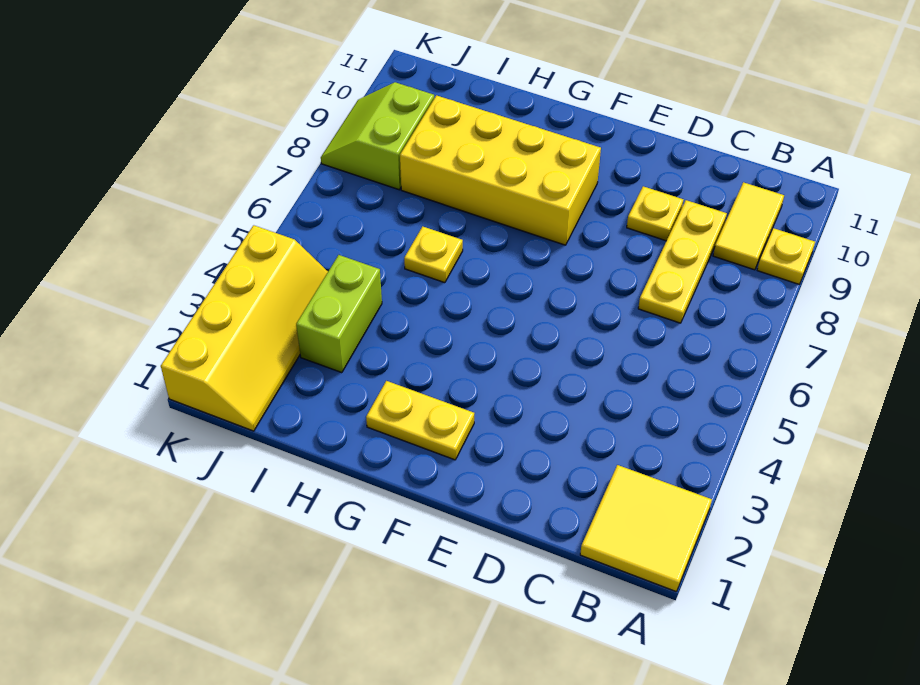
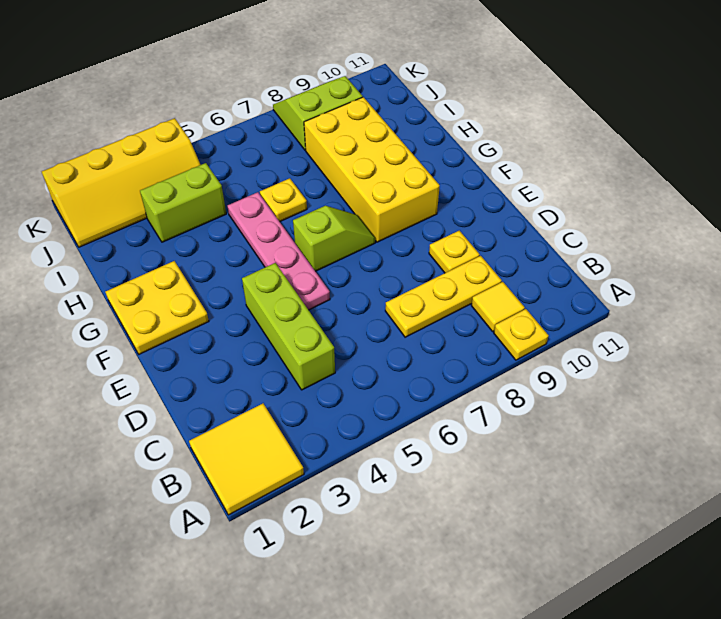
yellow tile B9:B10 level 1 -> yellow tile B9 level 1
none -> lime brick C4:E4 level 1
none -> pink plate E5:H5 level 1
yellow plate F2:G2 level 1 -> yellow plate F1:G2 level 1
none -> lime slope F6:F7 level 1 top 6

